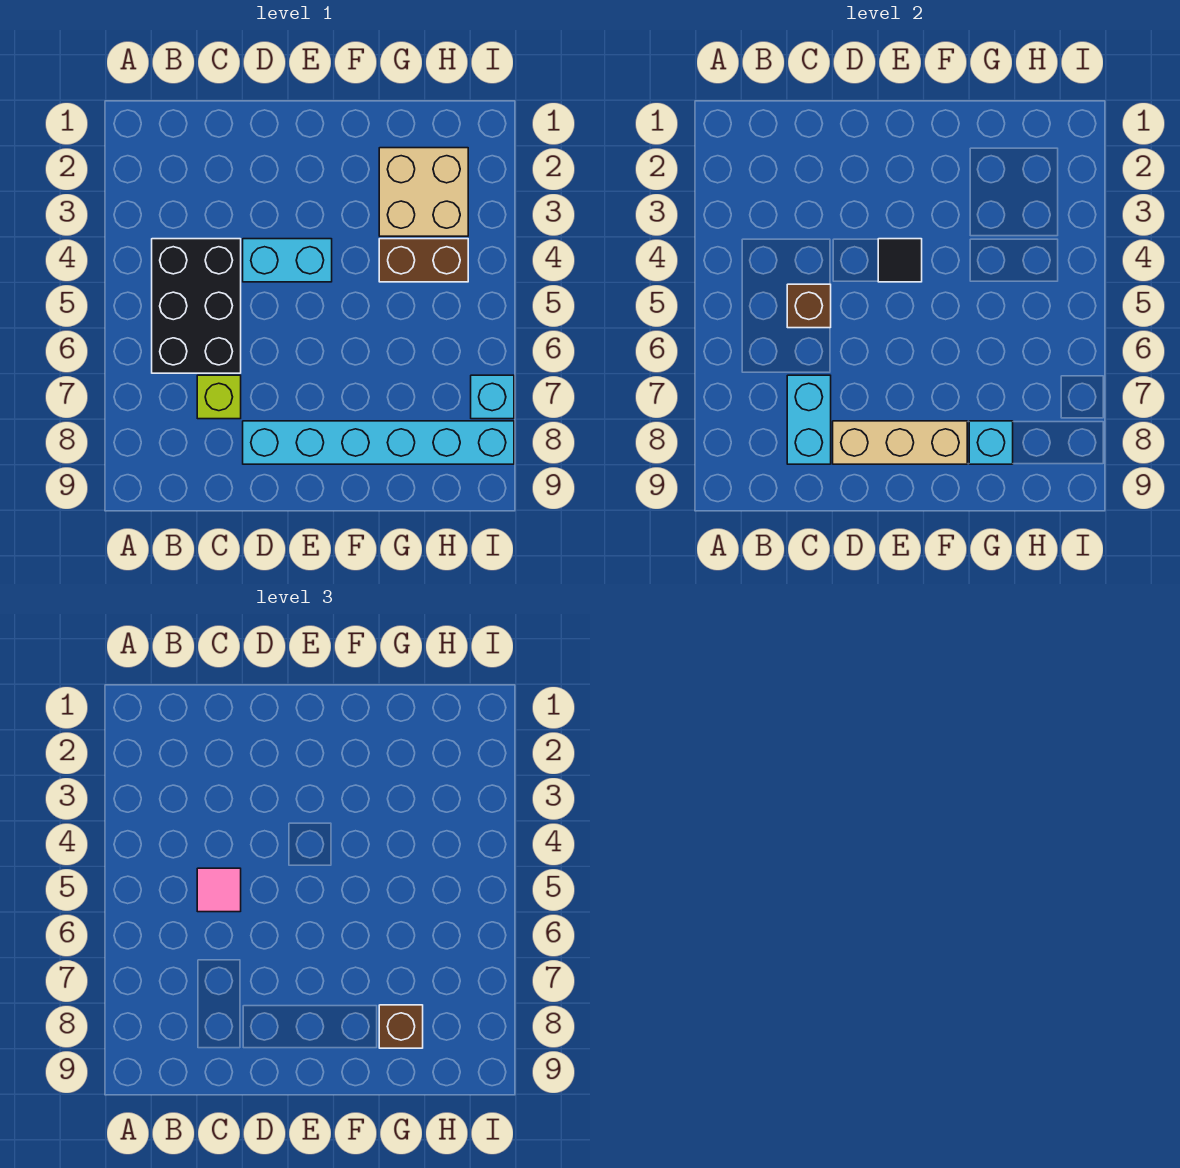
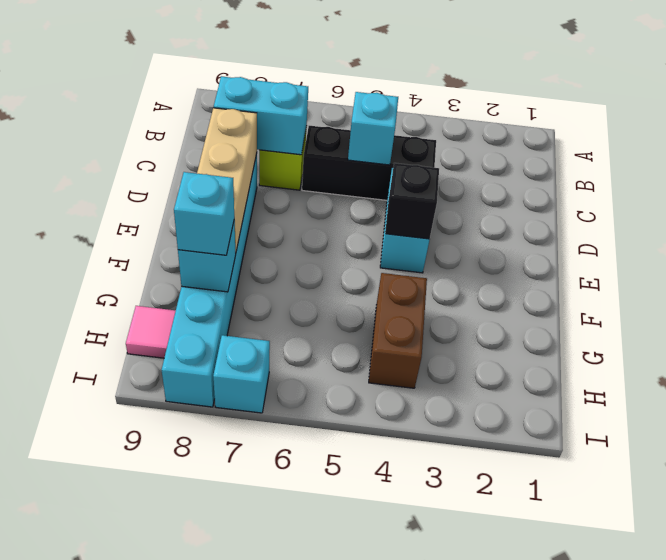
black brick B4:C6 level 1 -> black brick C4:C6 level 1
brown brick C5 level 2 -> cyan brick C5 level 2
pink tile C5 level 3 -> pink tile H9 level 1
black tile E4 level 2 -> black brick E4 level 2
tan brick G2:H3 level 1 -> none
brown brick G8 level 3 -> cyan brick G8 level 3

